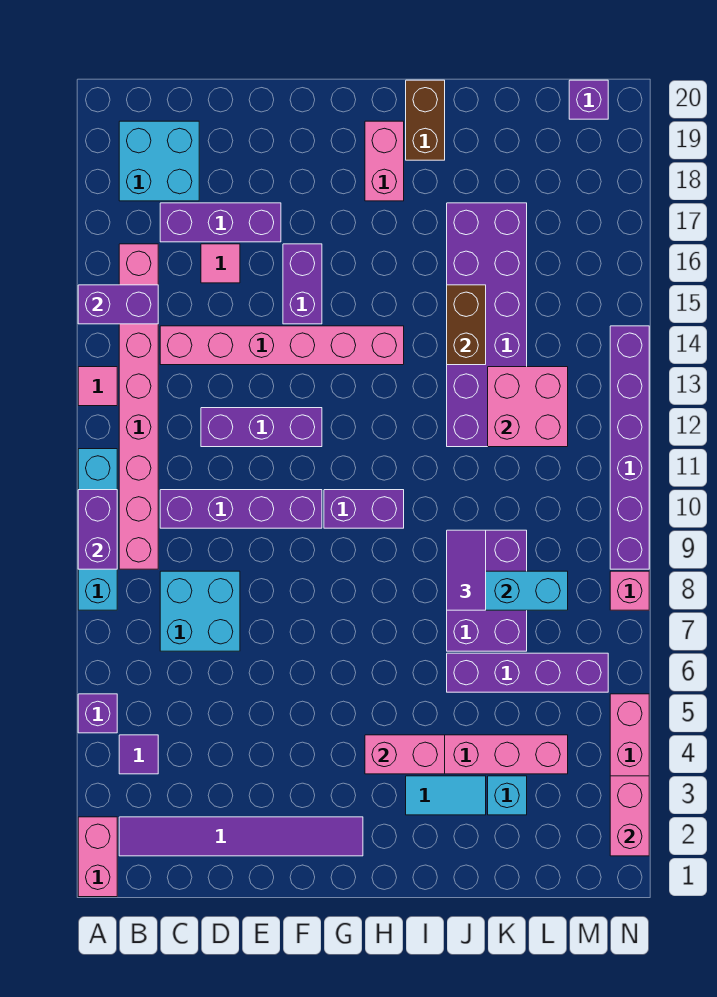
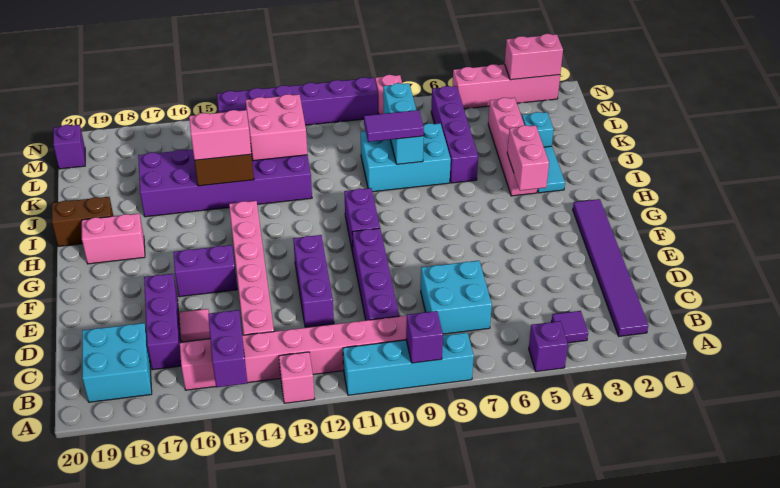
pink brick A1:A2 level 1 -> pink brick J14:J15 level 3
purple brick A9:A10 level 2 -> purple brick A9 level 2
pink tile A13 level 1 -> pink brick A13 level 1
purple brick J7:K9 level 1 -> cyan brick J7:K9 level 1

